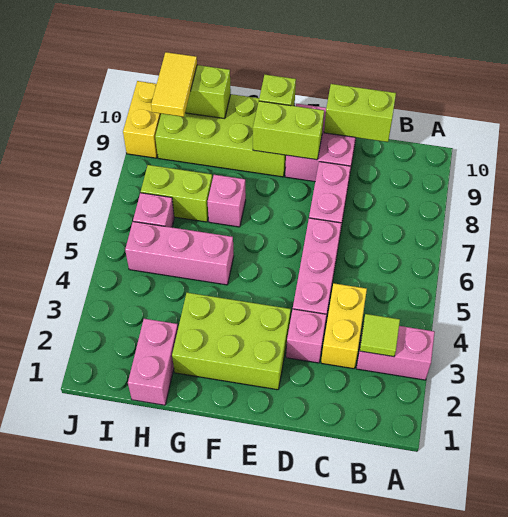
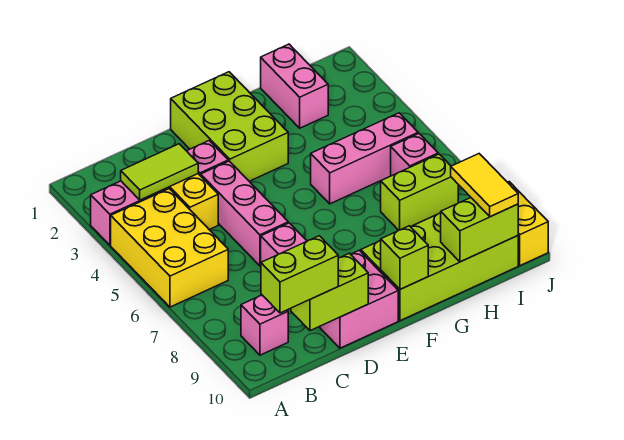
none -> yellow brick A4:B6 level 1
lime tile B3 level 2 -> lime tile B3:C3 level 2
lime brick E2:G3 level 1 -> lime brick E1:F3 level 1
lime brick E9:F9 level 2 -> lime brick B10:C10 level 3
pink brick G7 level 1 -> pink brick B9 level 1

